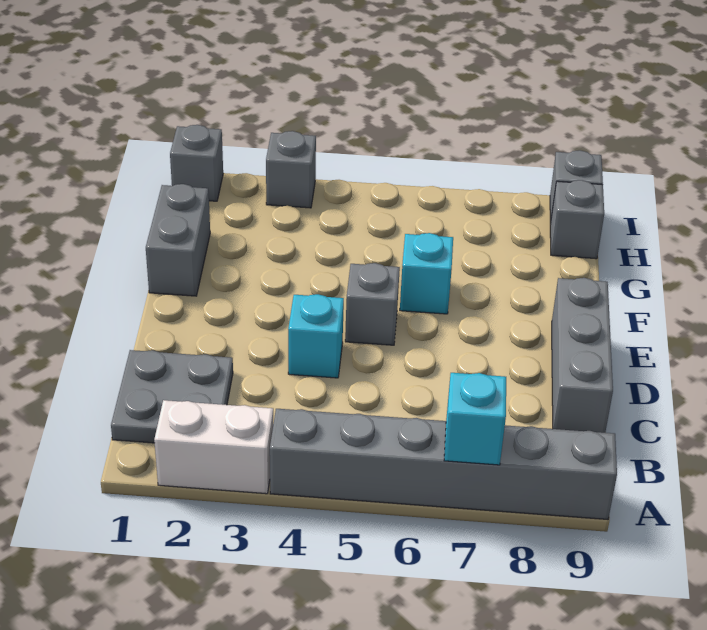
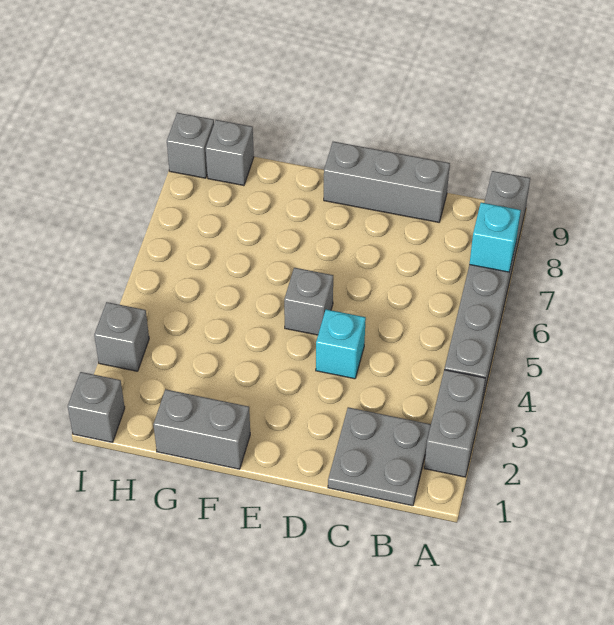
white brick A2:A3 level 1 -> grey brick A2:A3 level 1
cyan brick F6 level 1 -> none

